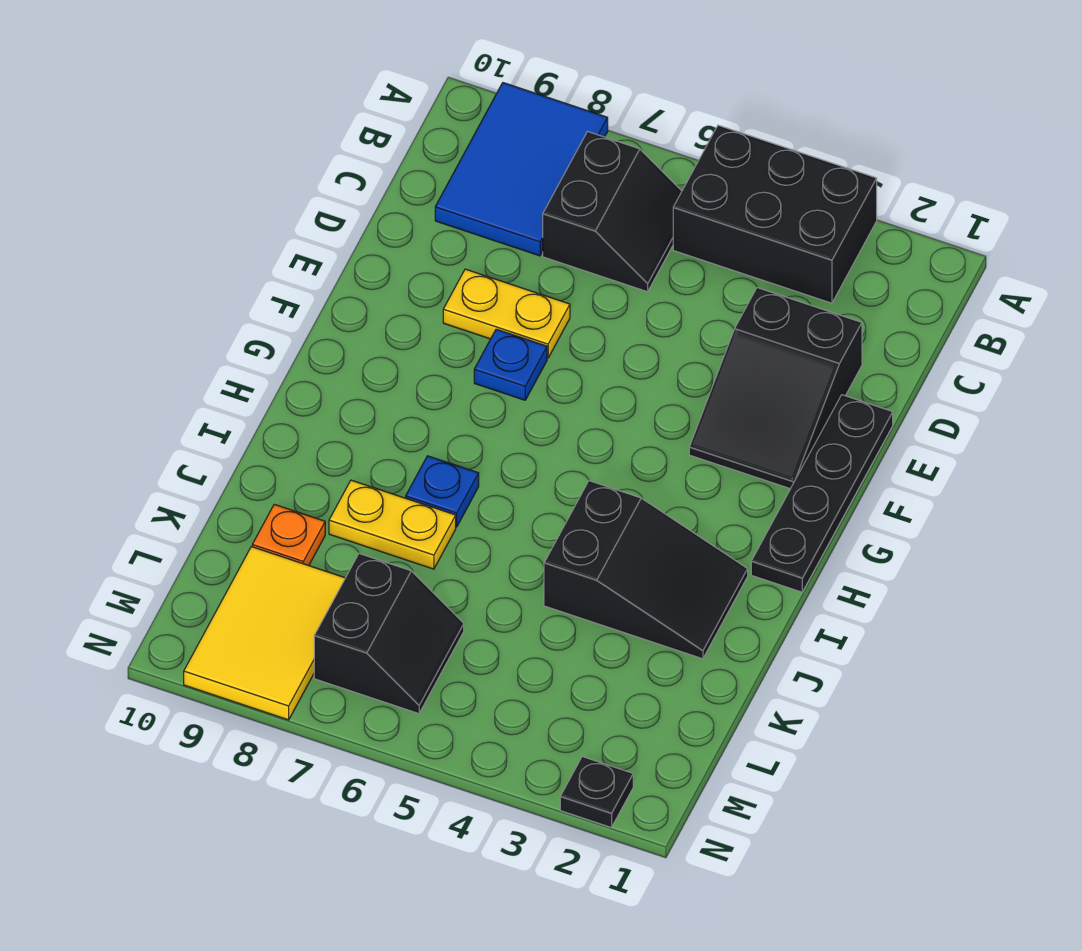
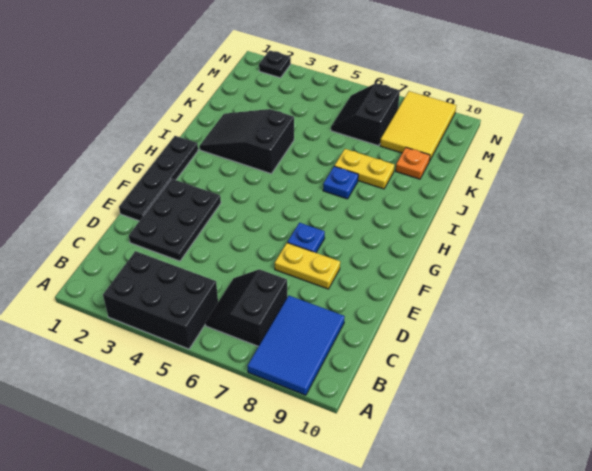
black slope D2:F3 level 1 top D -> black plate D2:F3 level 1

